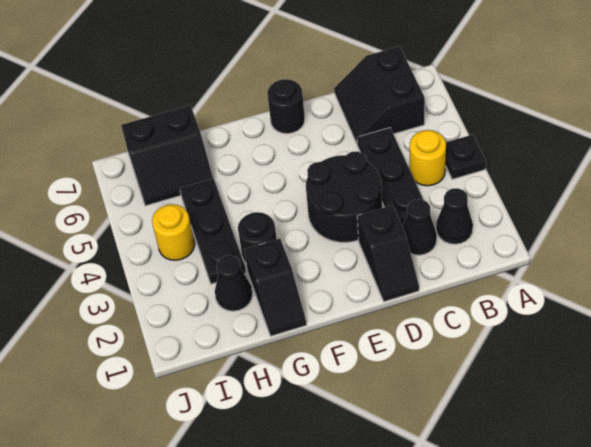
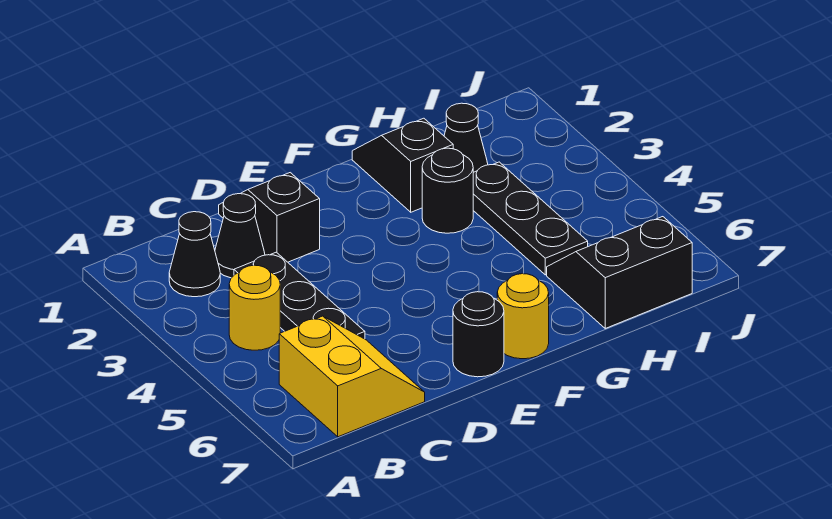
black plate A4 level 1 -> none
black slope B6:C7 level 1 top B -> yellow slope B6:C7 level 1 top B
black round brick D3:E4 level 1 -> none
yellow round brick I4 level 1 -> yellow round brick F7 level 1

